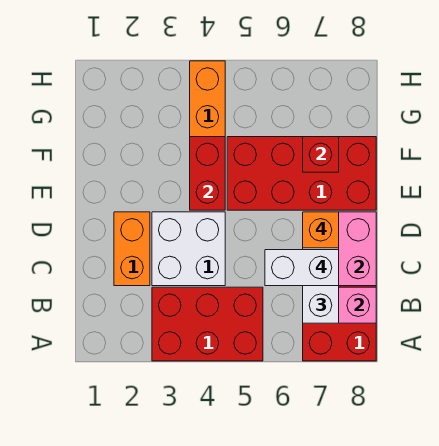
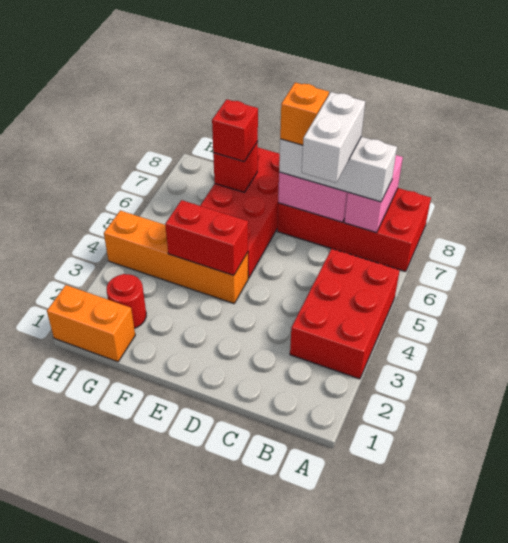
orange brick C2:D2 level 1 -> orange brick G1:H1 level 1
white brick C3:D4 level 1 -> none
none -> red brick F7 level 3
none -> red round brick G2 level 1

